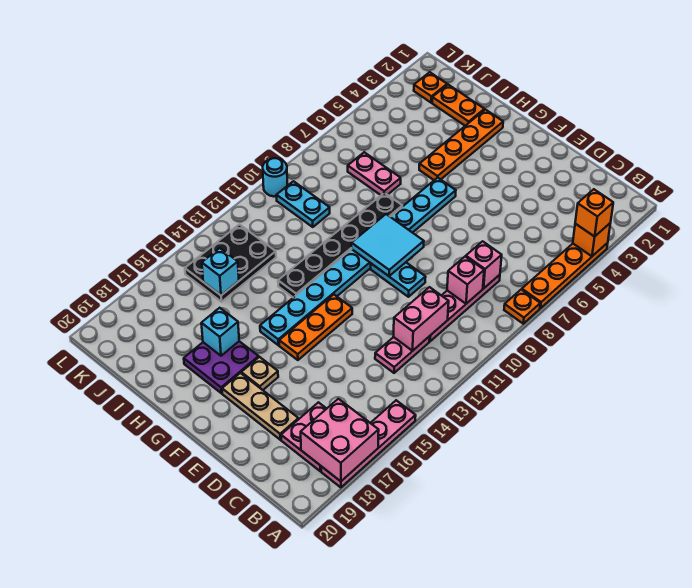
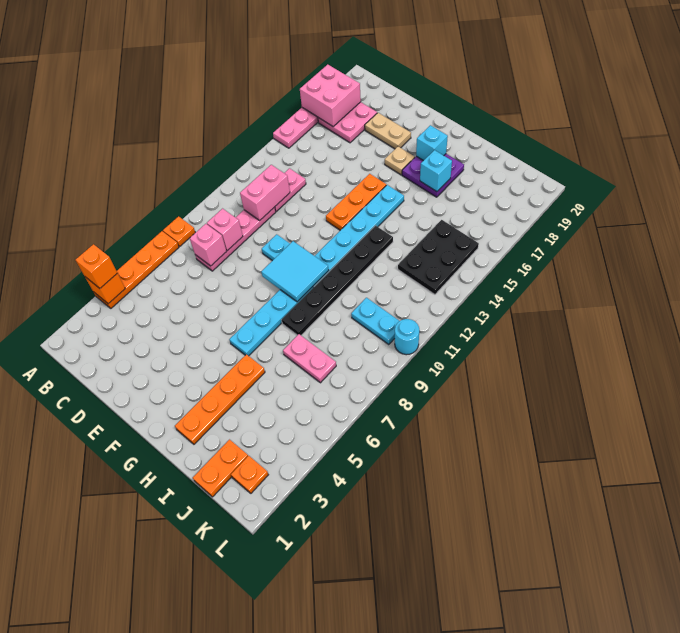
tan plate D18:F18 level 1 -> tan plate D18:E18 level 1
orange plate I2:J2 level 1 -> orange plate J1:J2 level 1
cyan brick J15 level 2 -> cyan brick G18 level 2

